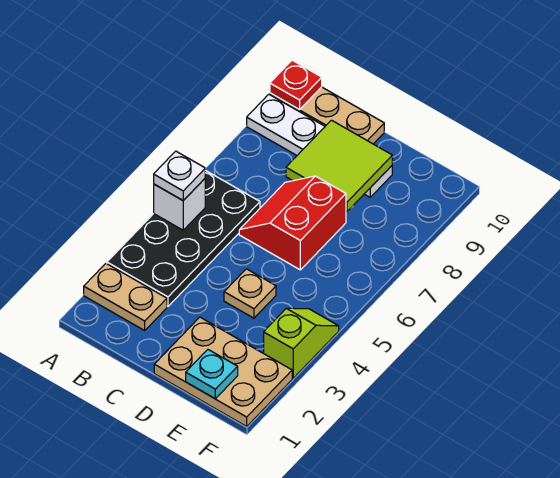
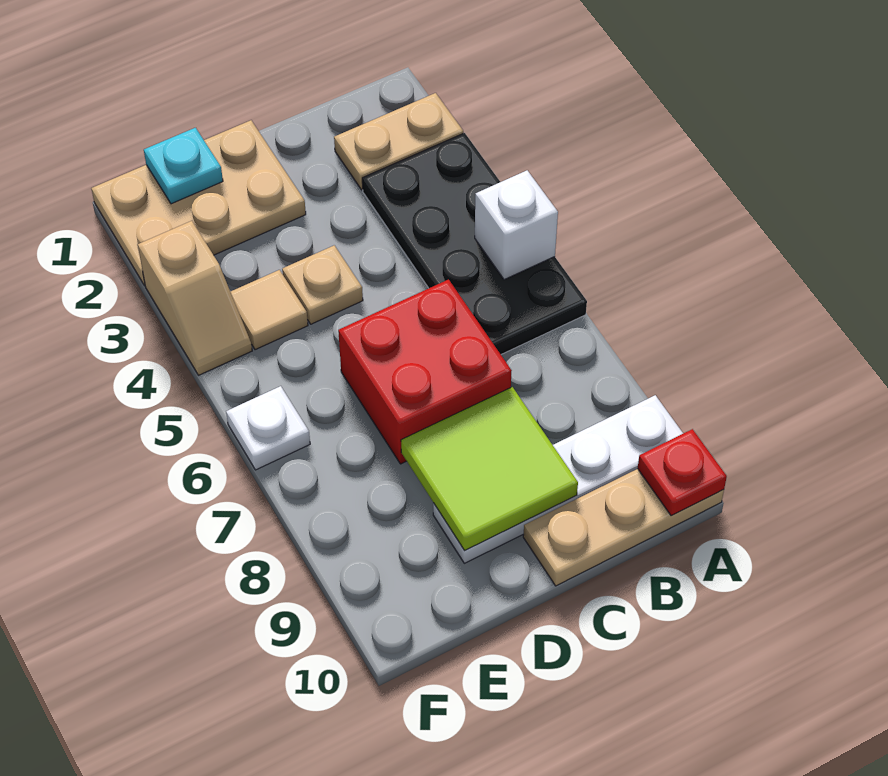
white plate A5 level 3 -> white plate F6 level 1
red slope C6:D7 level 1 top D -> red brick C6:D7 level 1
none -> tan tile E4 level 1
lime slope F3:F4 level 1 top 3 -> tan slope F3:F4 level 1 top 3

